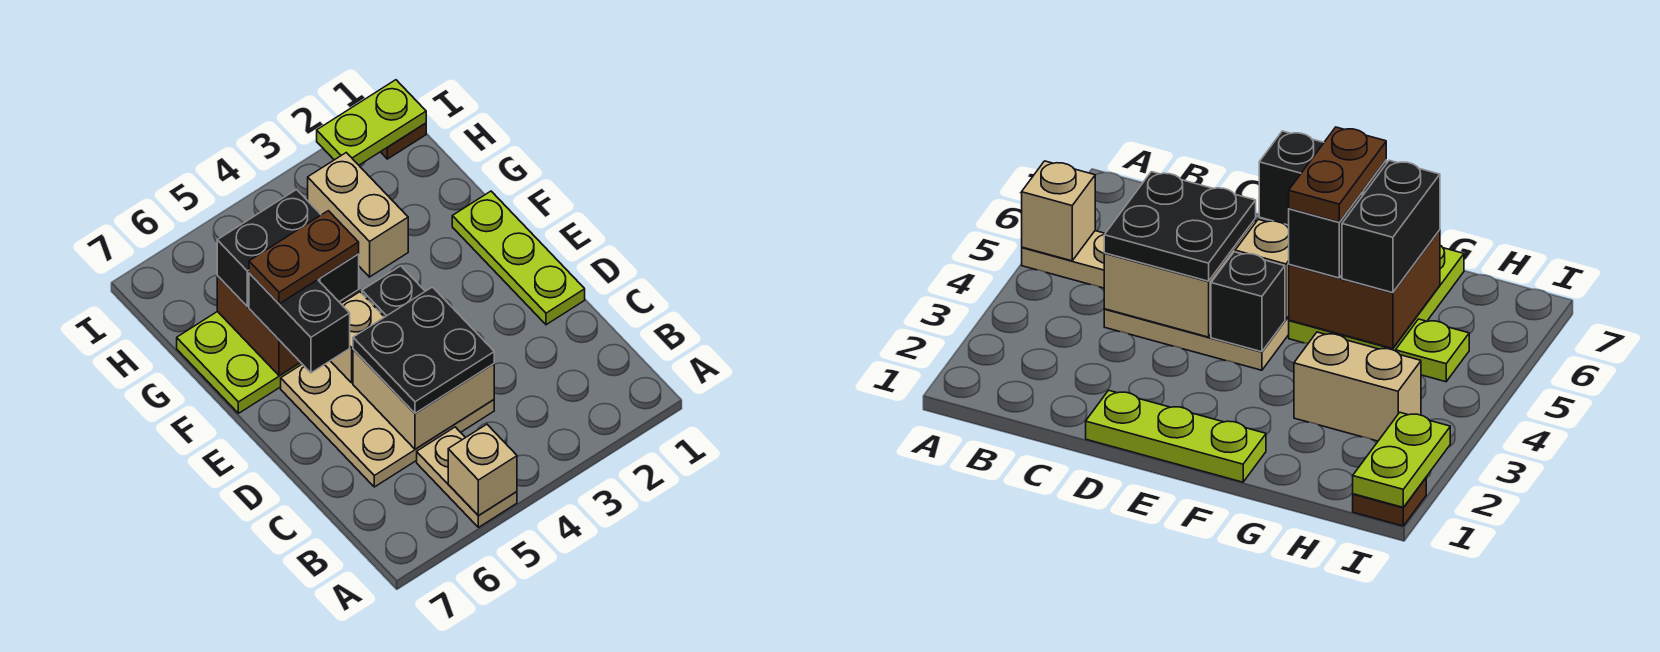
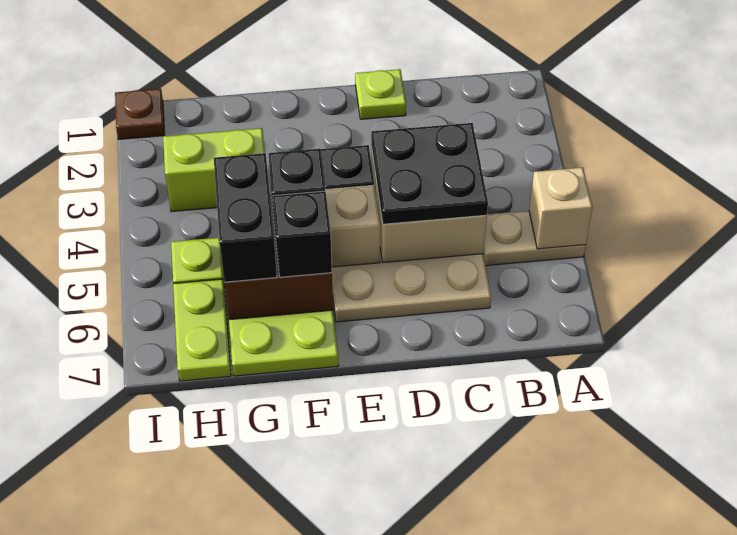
lime plate D1:F1 level 1 -> lime plate D1 level 1
black brick E6:F6 level 3 -> black brick F6 level 3
brown plate F5:F6 level 4 -> none
tan brick G3:H3 level 1 -> lime brick G3:H3 level 1
lime plate I1:I2 level 2 -> lime plate H6:H7 level 1

